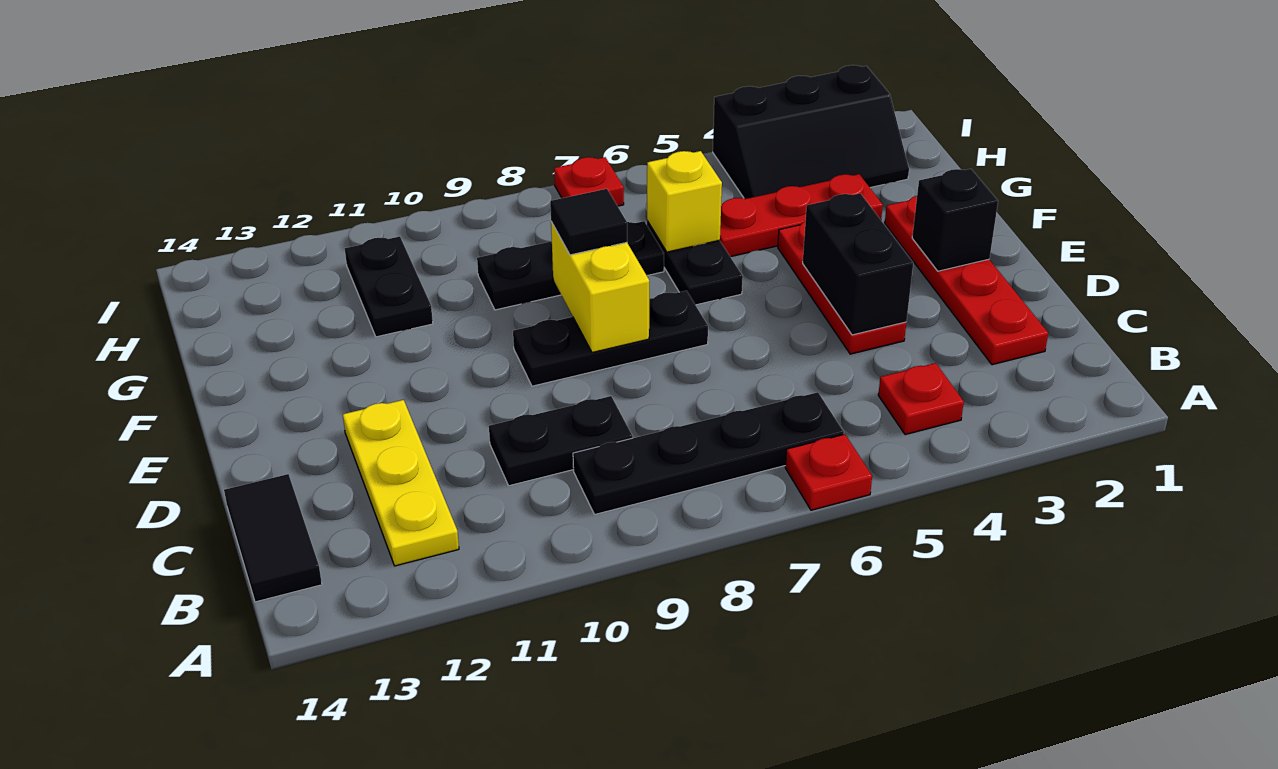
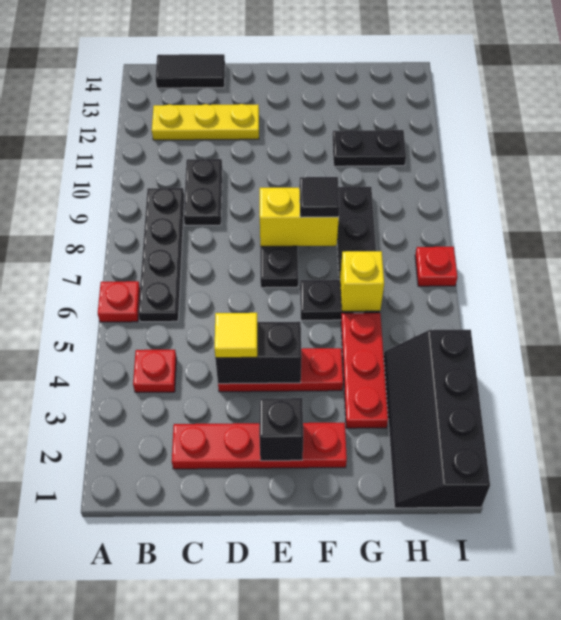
none -> yellow tile D4 level 3
black slope H2:I4 level 1 top I -> black slope H1:I4 level 1 top I

